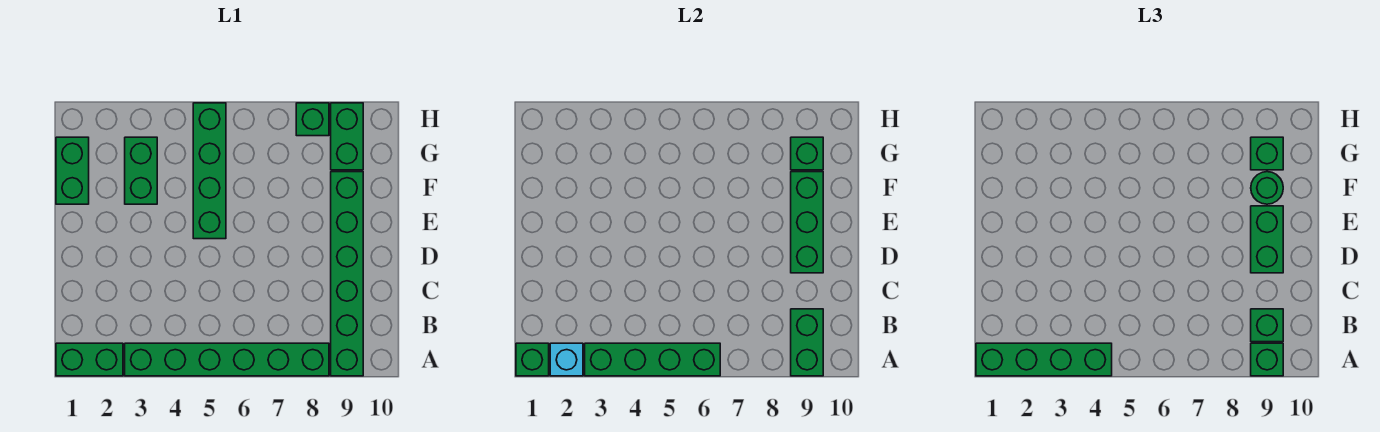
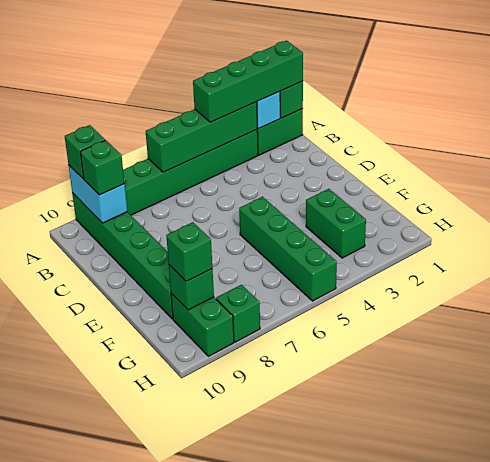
green brick A9:B9 level 2 -> cyan brick A9:B9 level 2
green brick D9:F9 level 2 -> none
green brick D9:E9 level 3 -> none
green brick F1:G1 level 1 -> none
green round brick F9 level 3 -> none

